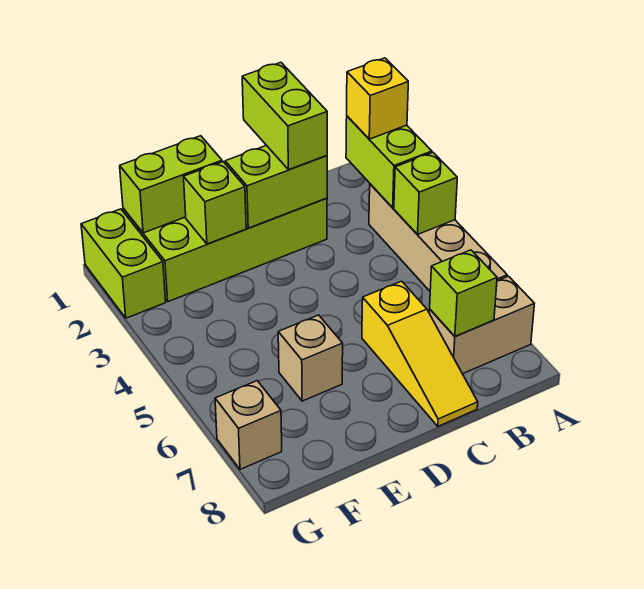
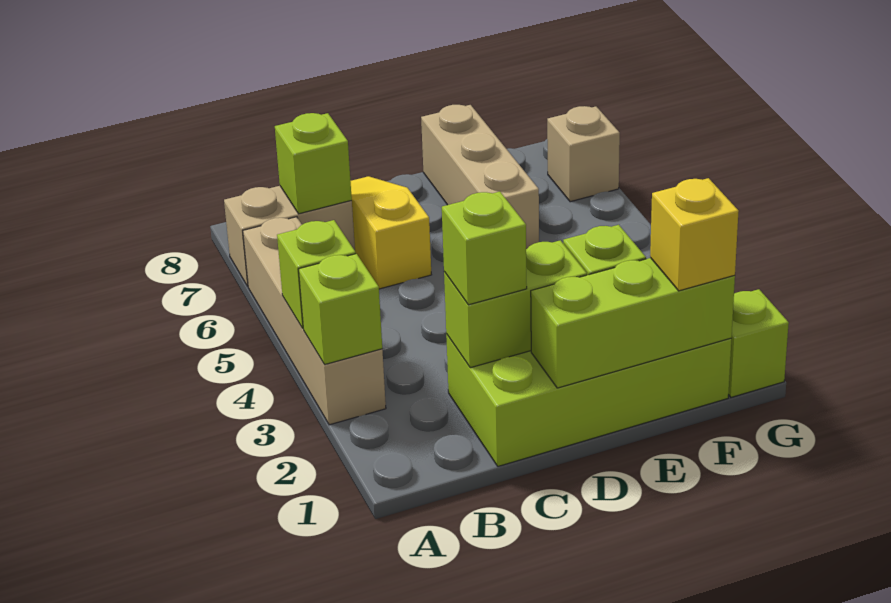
lime brick A2:A3 level 2 -> lime brick A3 level 2
yellow brick A2 level 3 -> yellow brick F1 level 3
lime brick C1:C2 level 3 -> lime brick C2 level 3
lime brick E1:F1 level 2 -> lime brick D1:F1 level 2
tan brick E6 level 1 -> tan brick E6:E8 level 1
lime brick G1:G2 level 1 -> lime brick G1 level 1

